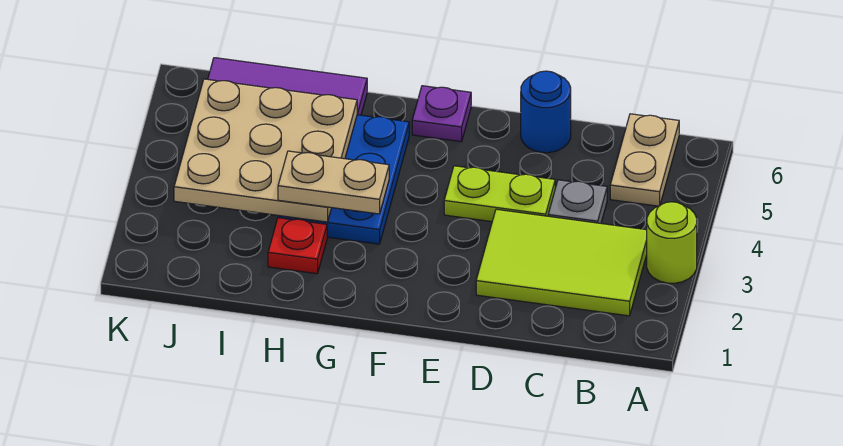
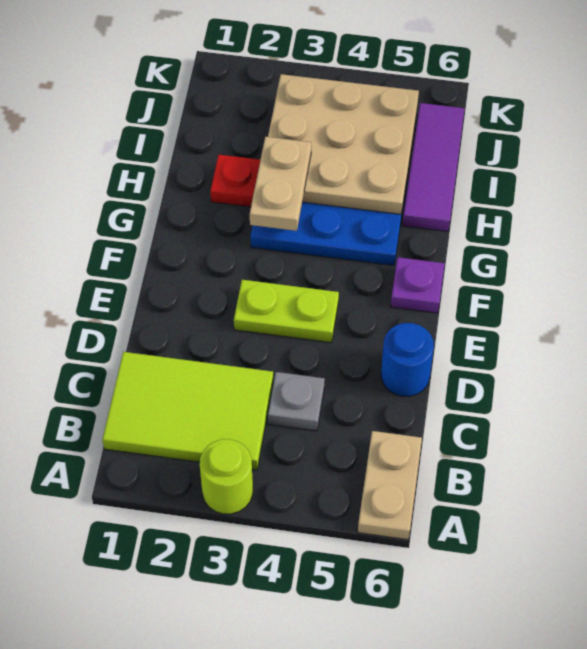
lime tile B2:D3 level 1 -> lime tile B1:C3 level 1
tan plate B5:B6 level 1 -> tan plate A6:B6 level 1
lime plate D4:E4 level 1 -> lime plate E3:E4 level 1

